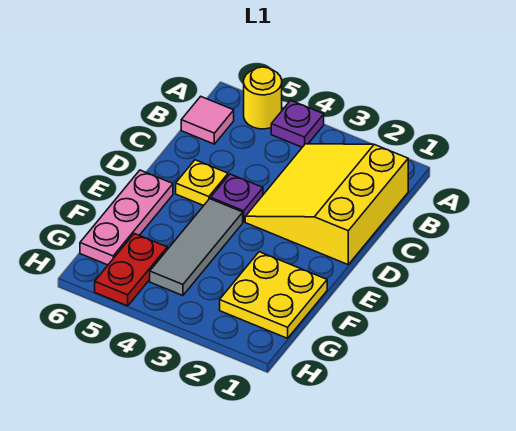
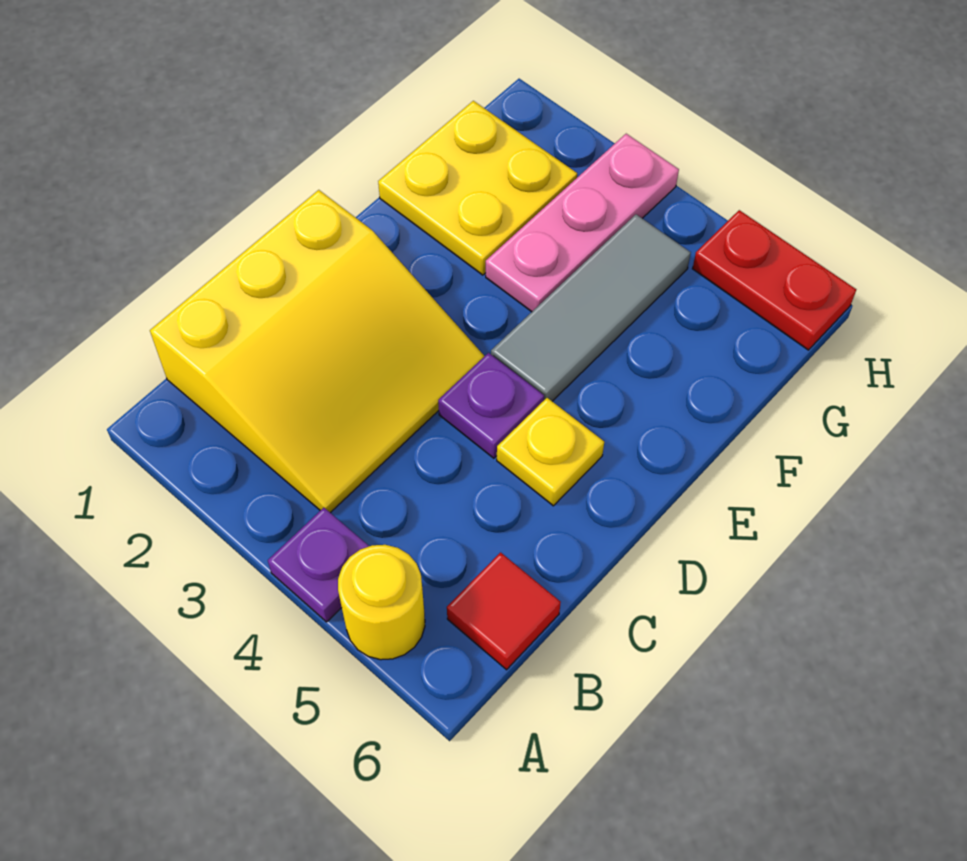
pink tile B6 level 1 -> red tile B6 level 1
pink plate E6:G6 level 1 -> pink plate F3:H3 level 1
red plate G5:H5 level 1 -> red plate H5:H6 level 1

